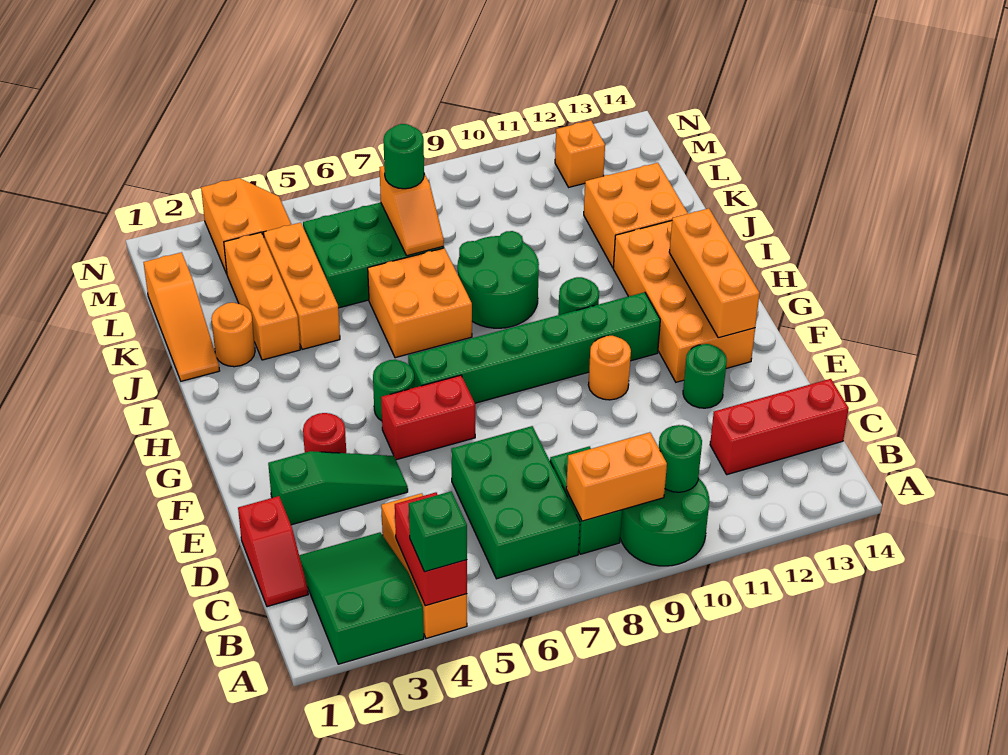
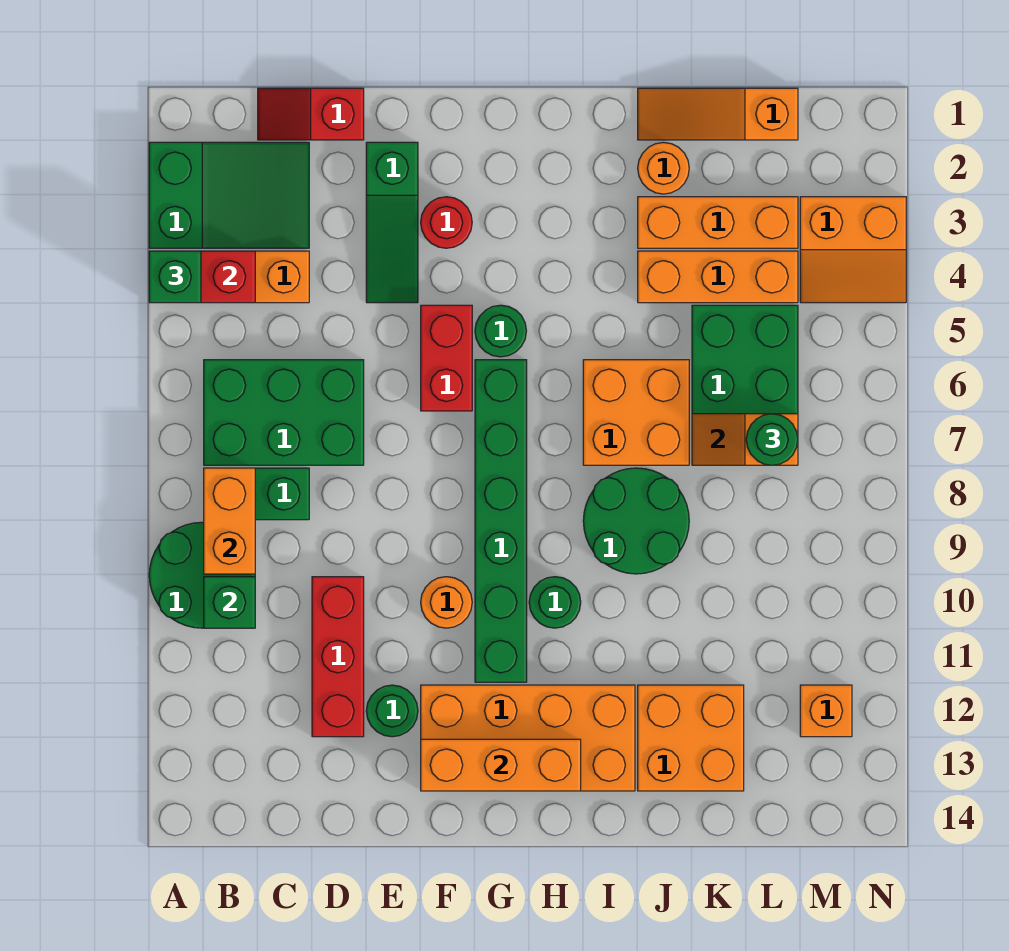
green round brick B10 level 2 -> green brick B10 level 2
red brick C12:C14 level 1 -> red brick D10:D12 level 1

